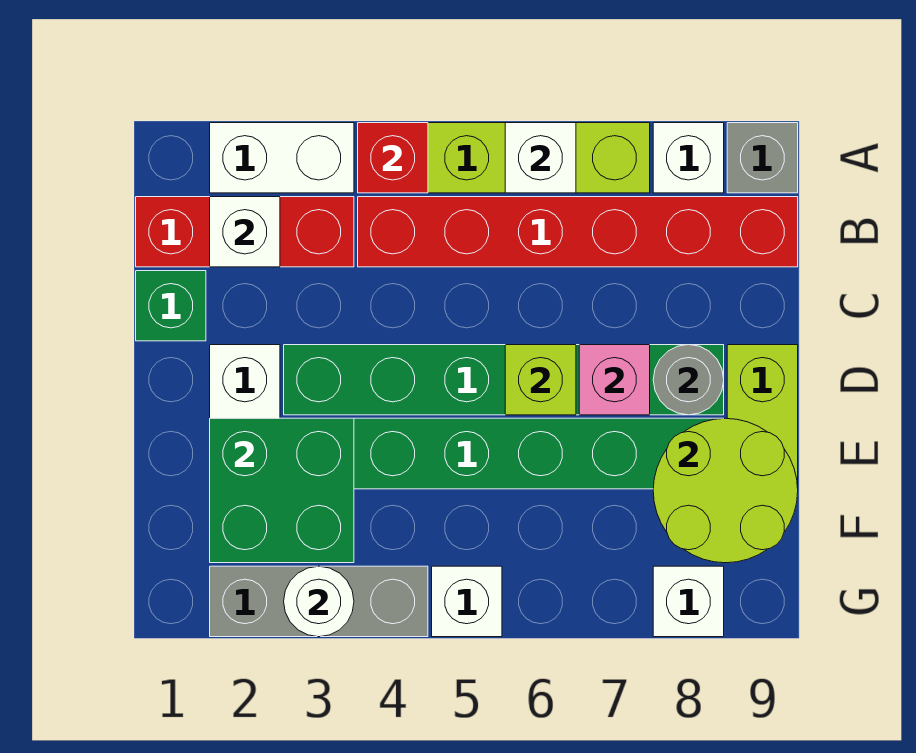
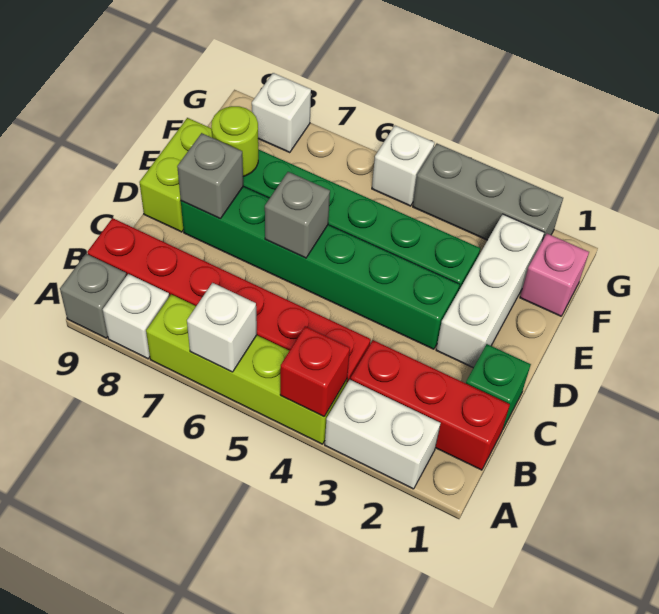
white brick B2 level 2 -> none
lime brick D6 level 2 -> grey brick D6 level 2
pink brick D7 level 2 -> pink brick F1 level 1
grey round brick D8 level 2 -> grey brick D8 level 2
green brick E2:F3 level 2 -> none
lime round brick E8:F9 level 2 -> lime round brick E8 level 2
white round brick G3 level 2 -> none

